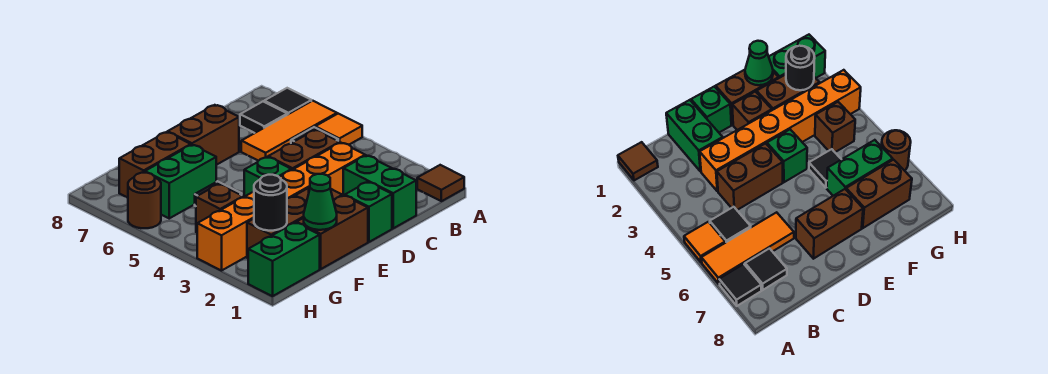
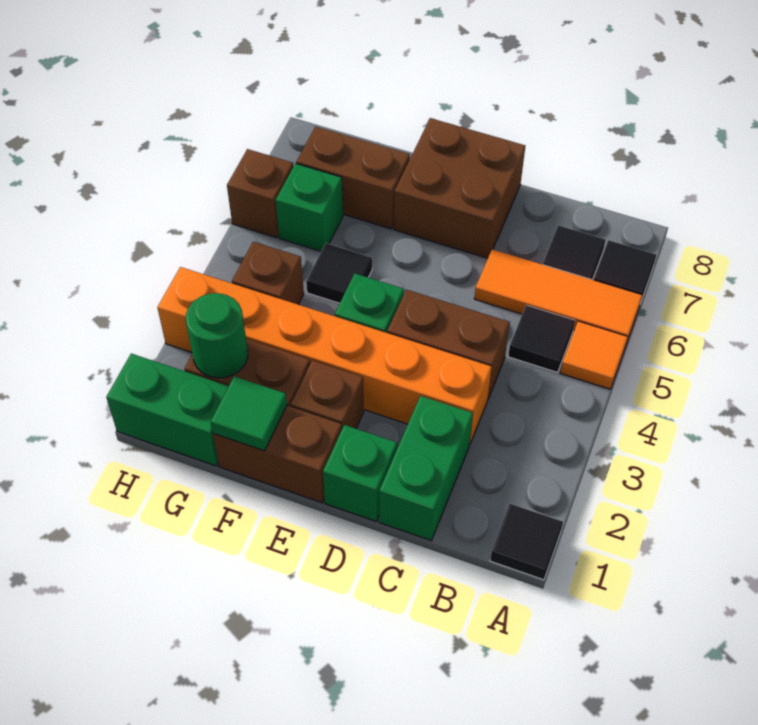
brown tile A1 level 1 -> black tile A1 level 1
brown brick D7:E7 level 1 -> brown brick D7:E8 level 1
green cone F1 level 2 -> green tile F1 level 2
green brick F6:G6 level 1 -> green brick G6 level 1
black round brick G2 level 2 -> green round brick G2 level 2
brown round brick H6 level 1 -> brown brick H6 level 1

